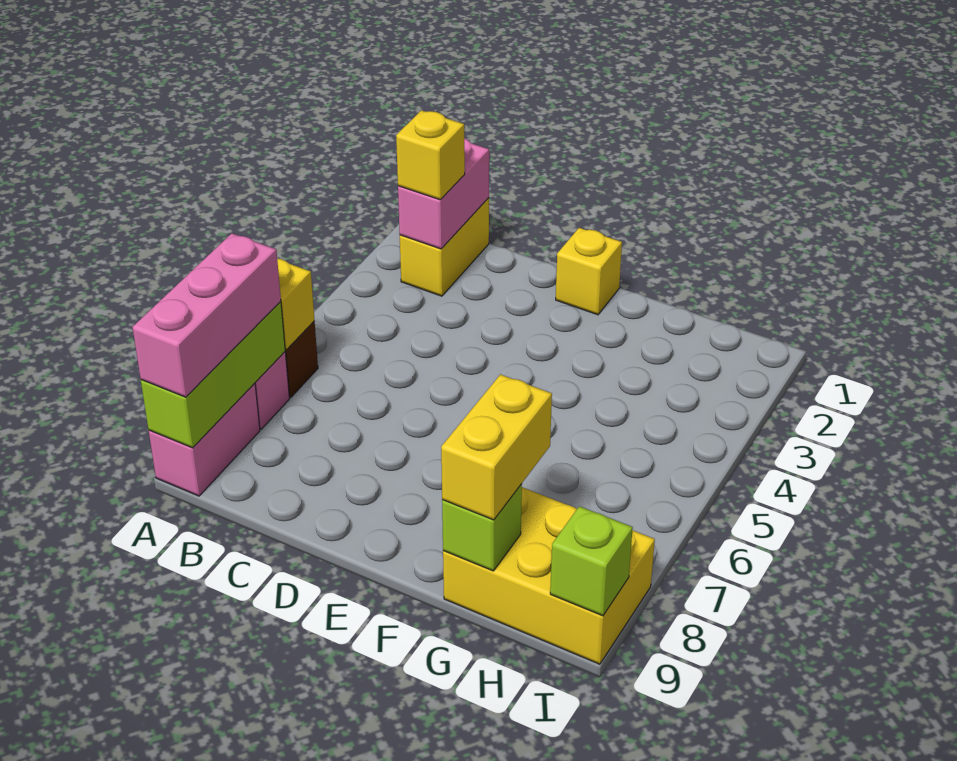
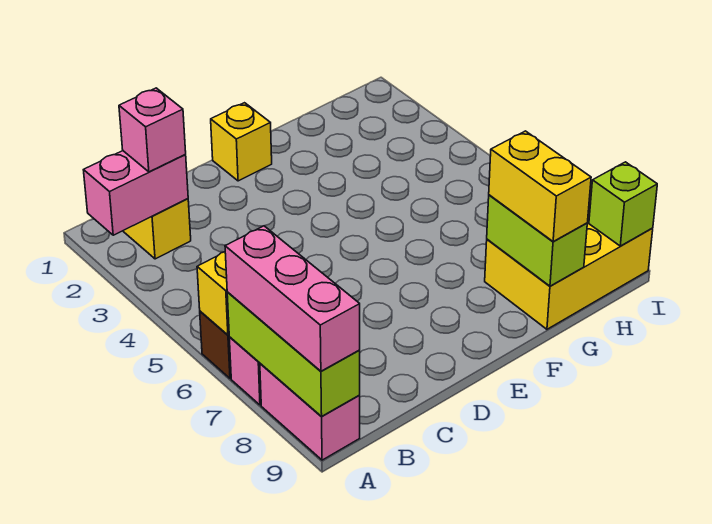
pink brick B1:B2 level 2 -> pink brick A2:B2 level 2
yellow brick B2 level 3 -> pink brick B2 level 3
lime brick G9 level 2 -> lime brick G8:G9 level 2

